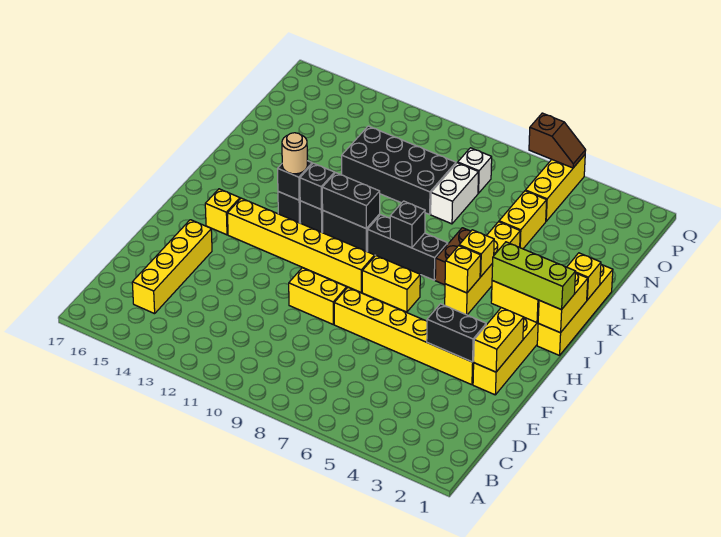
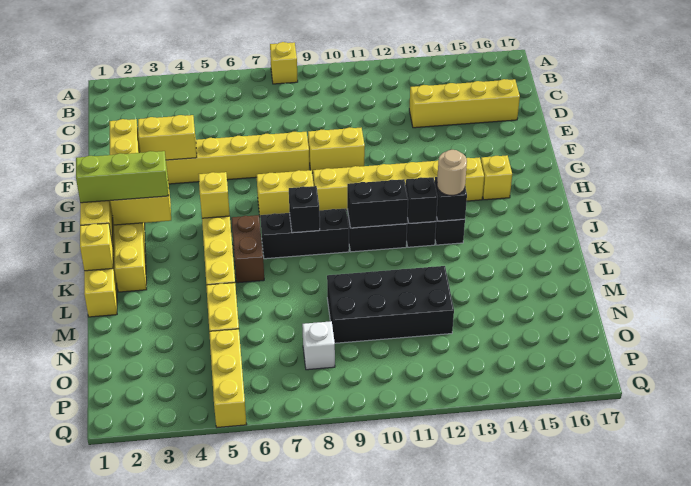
yellow brick C15:F15 level 1 -> yellow brick D13:D16 level 1
black brick F3:F4 level 2 -> yellow brick F3:F4 level 2
yellow brick J5 level 2 -> yellow brick A8 level 1
white brick M8:N8 level 1 -> none
brown slope Q5:Q6 level 2 top 6 -> none

